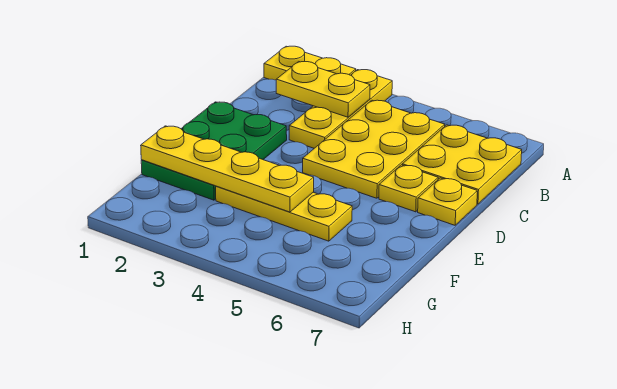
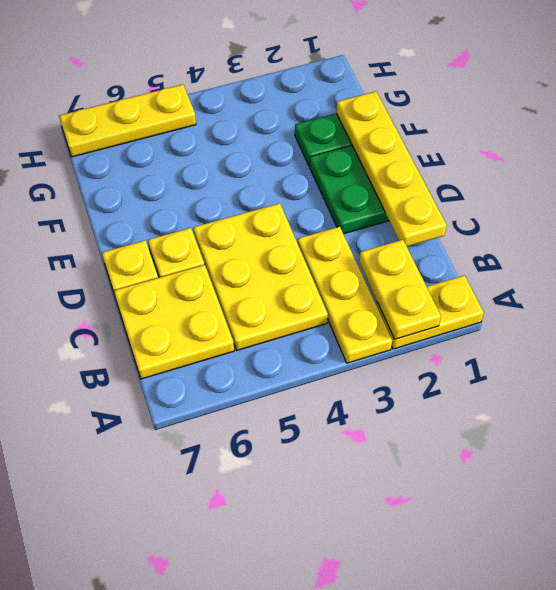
yellow plate B2:B3 level 2 -> yellow plate A2:B2 level 2
yellow plate F1:F4 level 2 -> yellow plate C1:F1 level 2
yellow plate F3:F5 level 1 -> yellow plate H5:H7 level 1

